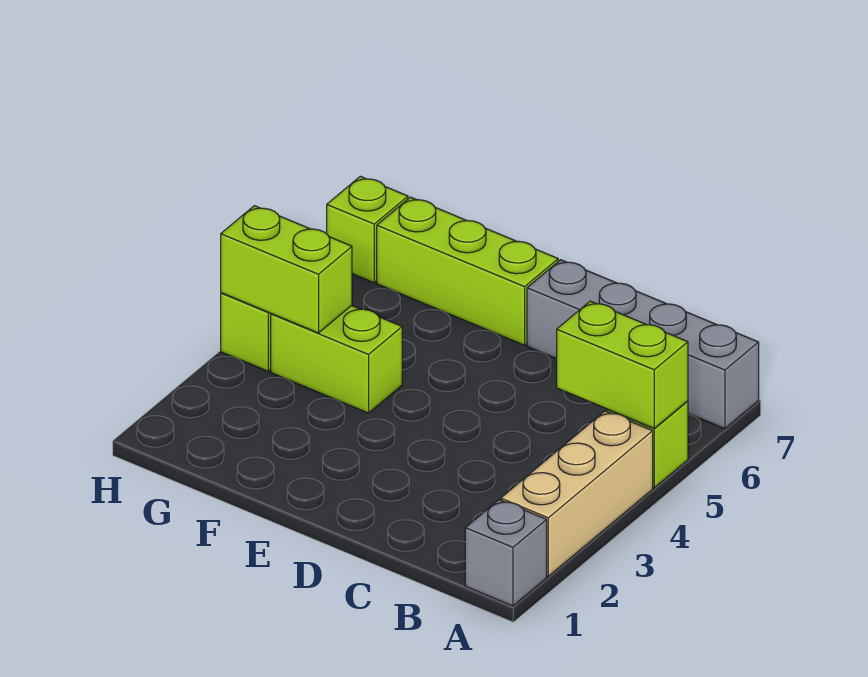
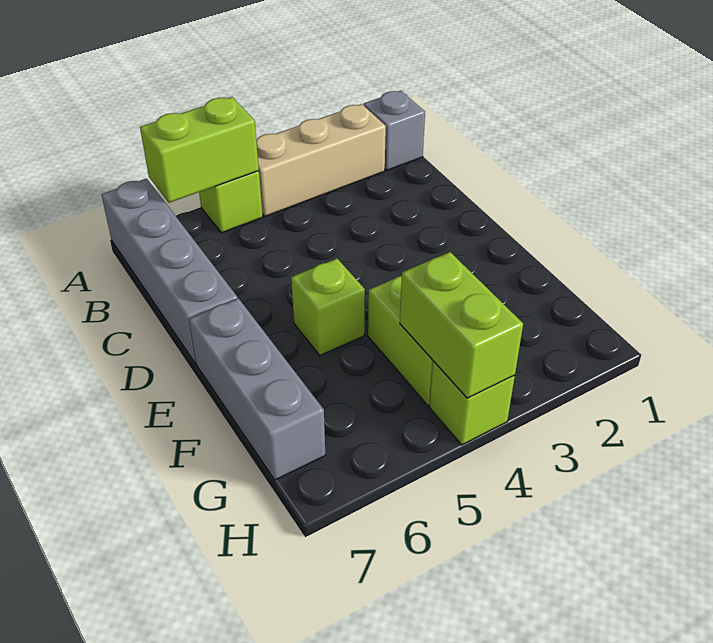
lime brick A5:B5 level 2 -> lime brick A5:A6 level 2
lime brick E7:G7 level 1 -> grey brick E7:G7 level 1
lime brick H7 level 1 -> lime brick E5 level 1

